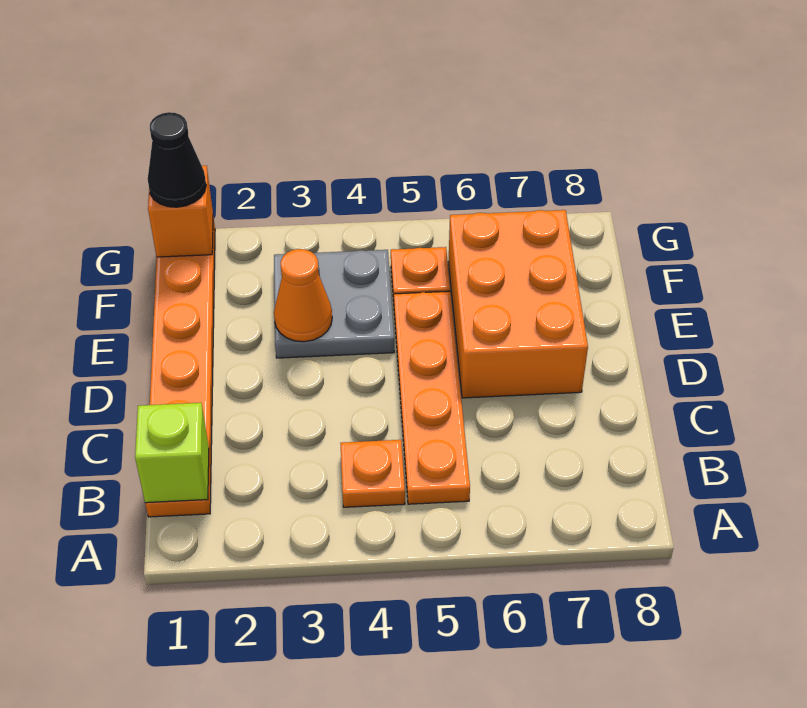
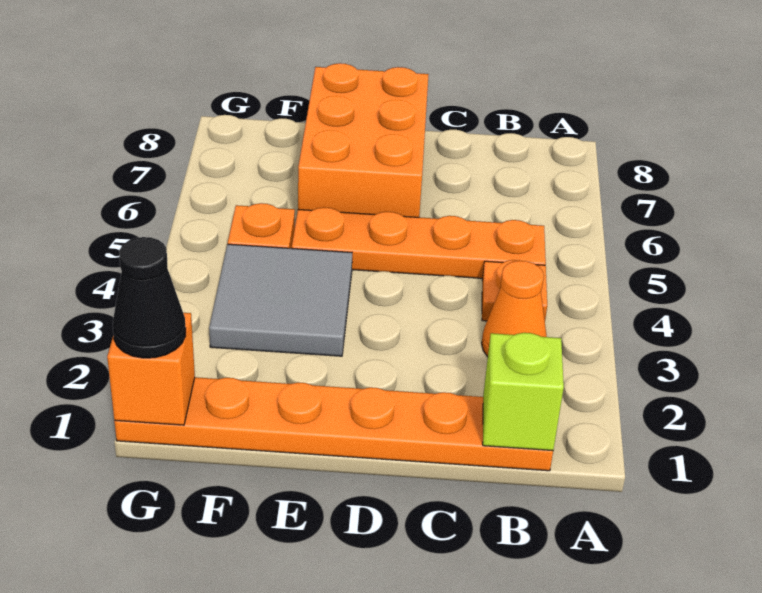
orange brick D6:F7 level 1 -> orange brick D6:E8 level 1
grey plate E3:F4 level 1 -> grey tile E3:F4 level 1
orange cone E3 level 2 -> orange cone B3 level 1

